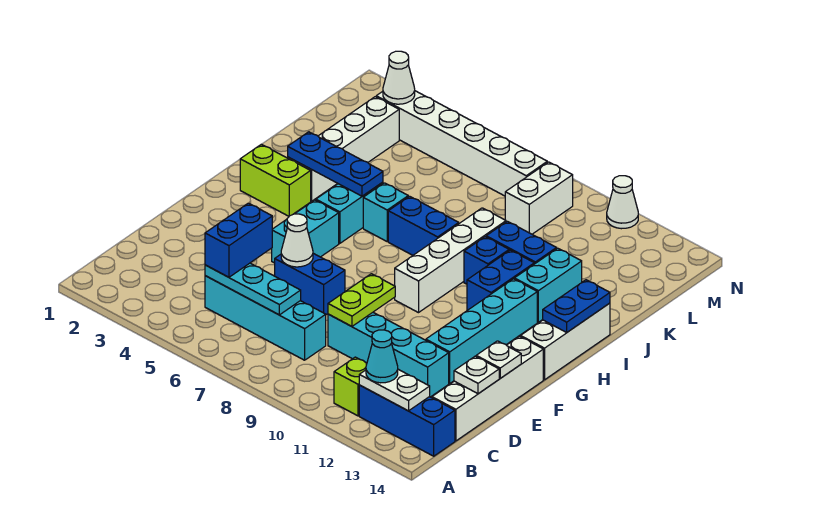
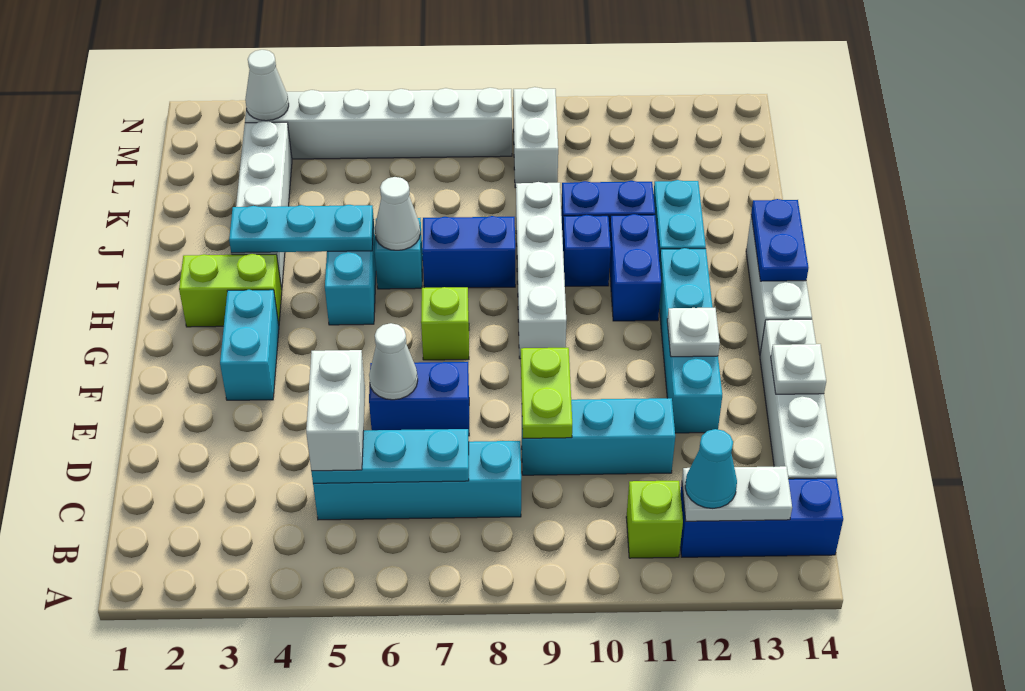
blue brick C5:D5 level 3 -> white brick C5:D5 level 3
cyan brick D9:D12 level 1 -> cyan brick D9:D11 level 1
white plate D14 level 2 -> white plate F12 level 2
cyan brick F5:G5 level 1 -> cyan brick F3:G3 level 1
none -> lime brick G7 level 1
blue plate I3:I5 level 2 -> cyan plate I3:I5 level 2
white cone N11 level 1 -> white cone I6 level 2

